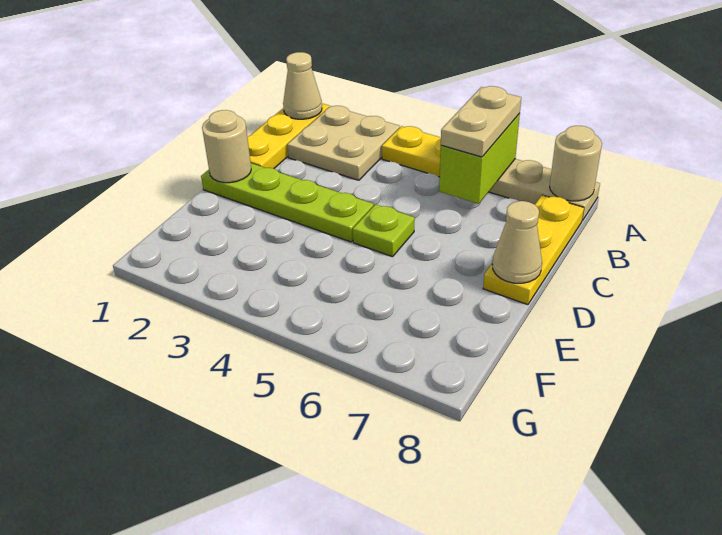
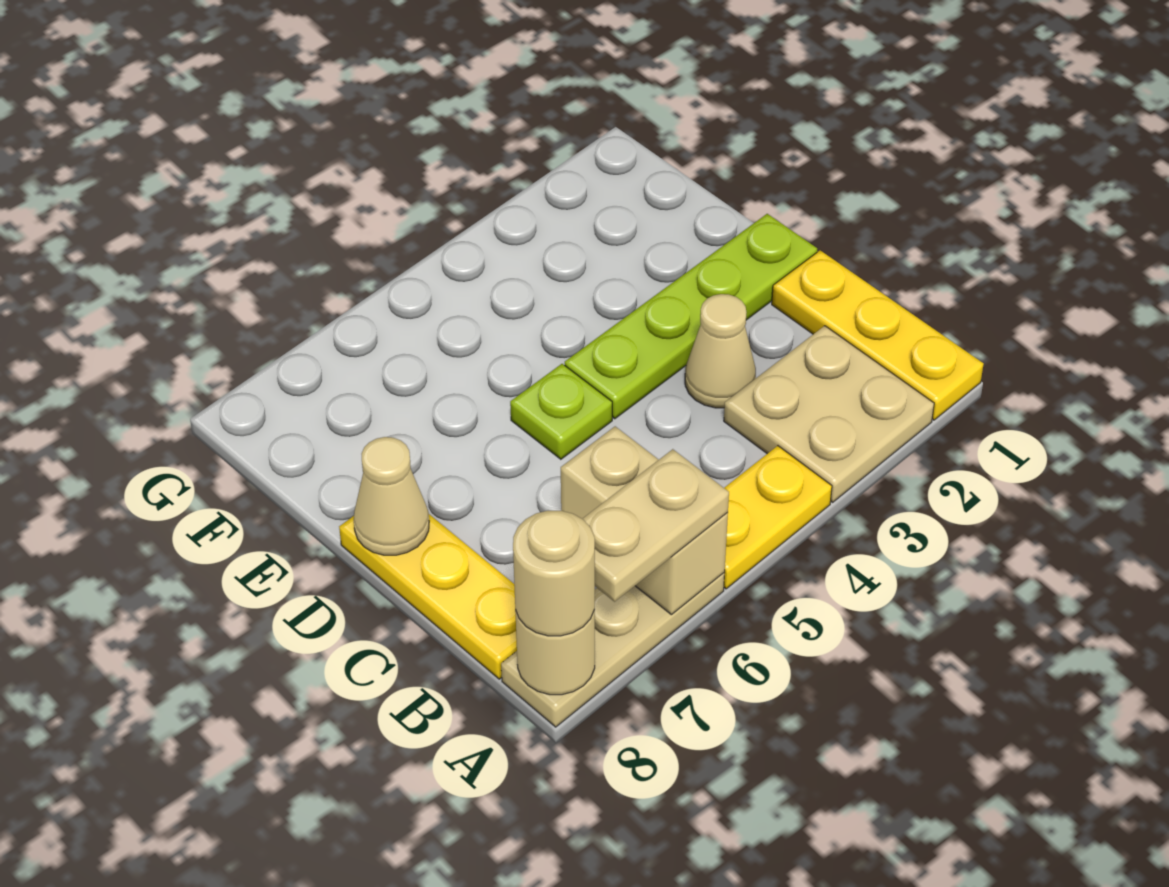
tan cone A1 level 2 -> tan cone C3 level 1
lime brick A6:B6 level 2 -> tan brick A6:B6 level 2
tan plate A6:B6 level 3 -> tan plate A6:A7 level 3
tan round brick D1 level 2 -> tan round brick A8 level 3

